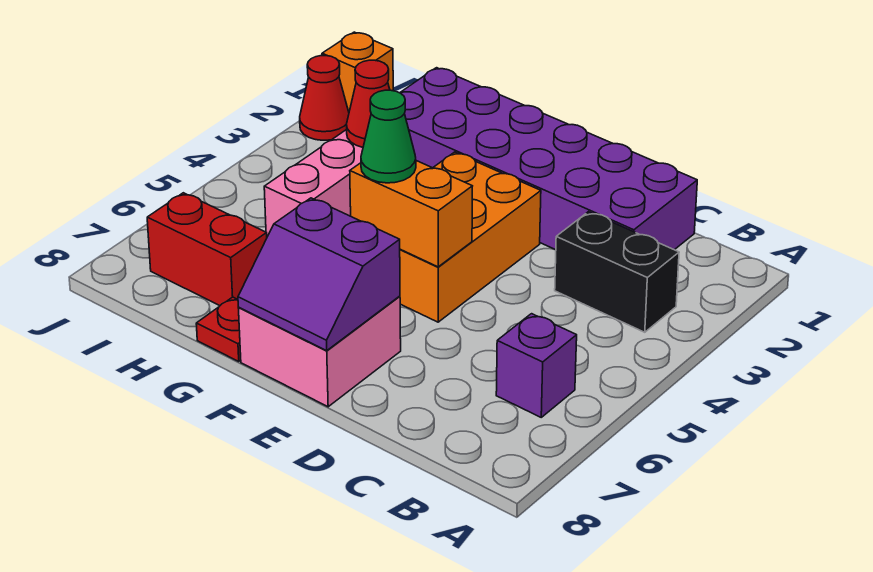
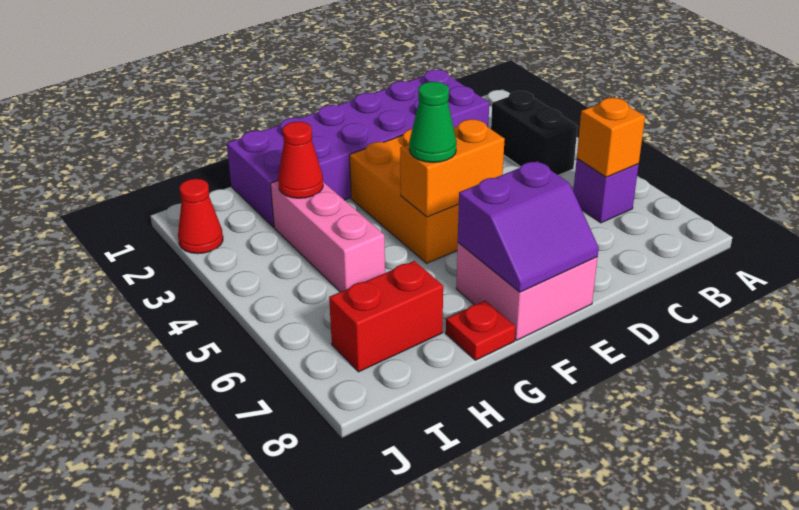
black brick B3:C3 level 1 -> black brick B3:B4 level 1
orange brick J1 level 1 -> orange brick B6 level 2

